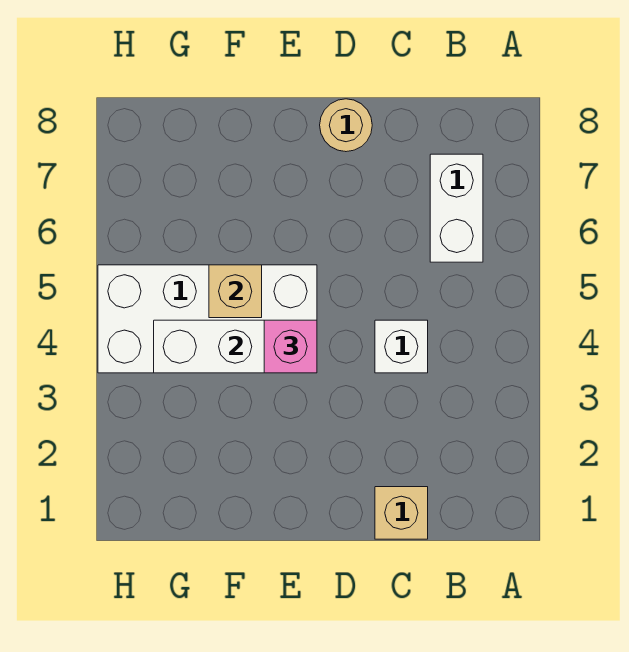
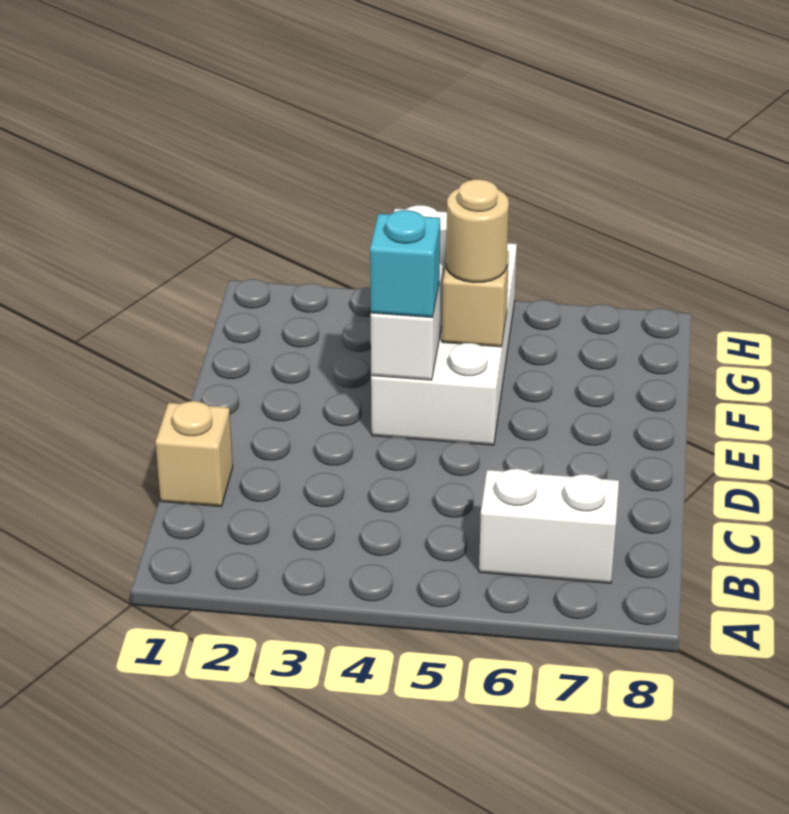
white brick C4 level 1 -> none
tan round brick D8 level 1 -> tan round brick F5 level 3
pink brick E4 level 3 -> cyan brick E4 level 3

